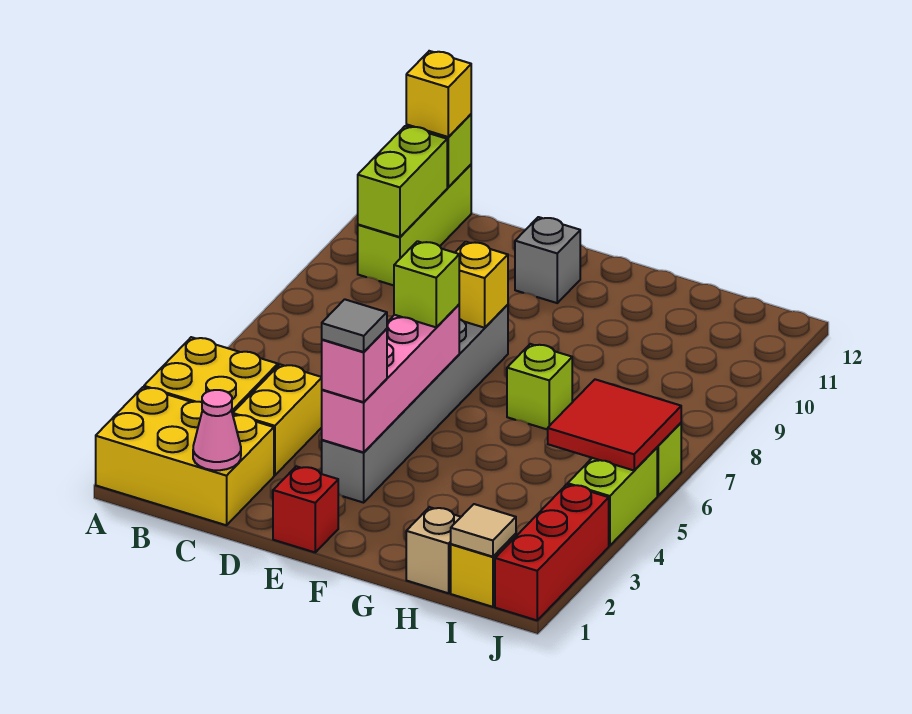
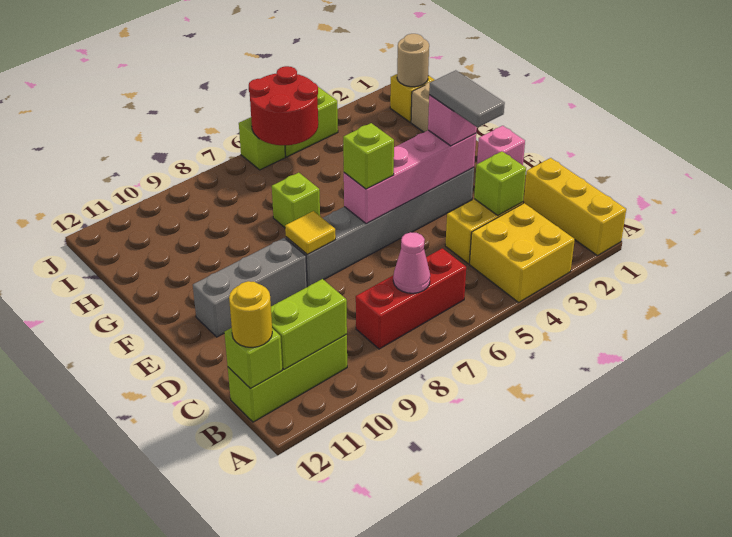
yellow brick A1:C2 level 1 -> yellow brick A1:C1 level 1
yellow brick B12 level 3 -> yellow round brick B12 level 3
pink cone C1 level 2 -> pink cone B7 level 2
none -> lime brick C3 level 2
red brick E1 level 1 -> pink brick E1 level 1
grey tile E3 level 4 -> grey tile D3:E3 level 4
yellow brick E8 level 2 -> yellow tile E8 level 2
grey brick E11 level 1 -> grey brick E9:E11 level 1
tan tile I1 level 2 -> tan round brick I1 level 2
red tile I5:J6 level 2 -> red round brick I5:J6 level 2
red brick J1:J3 level 1 -> red brick B6:B8 level 1

